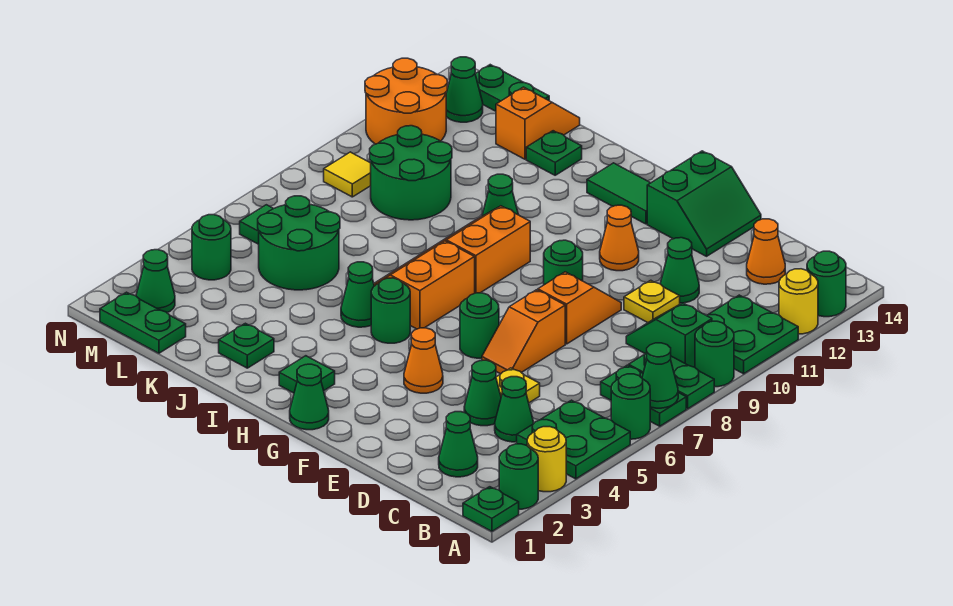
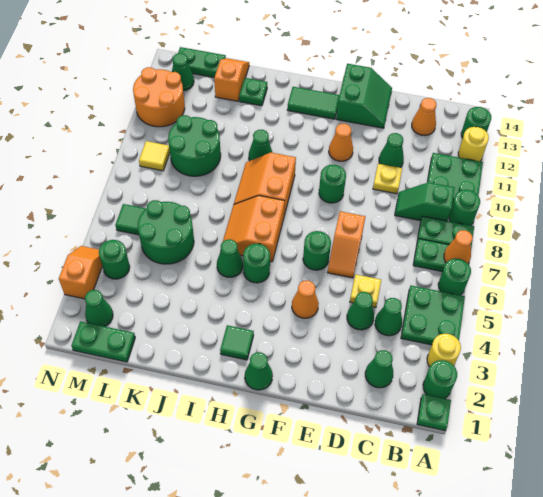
green cone A7 level 2 -> orange cone A7 level 2
orange slope E8:E9 level 1 top 8 -> orange slope N3:N4 level 1 top 3
green plate J2 level 1 -> none

